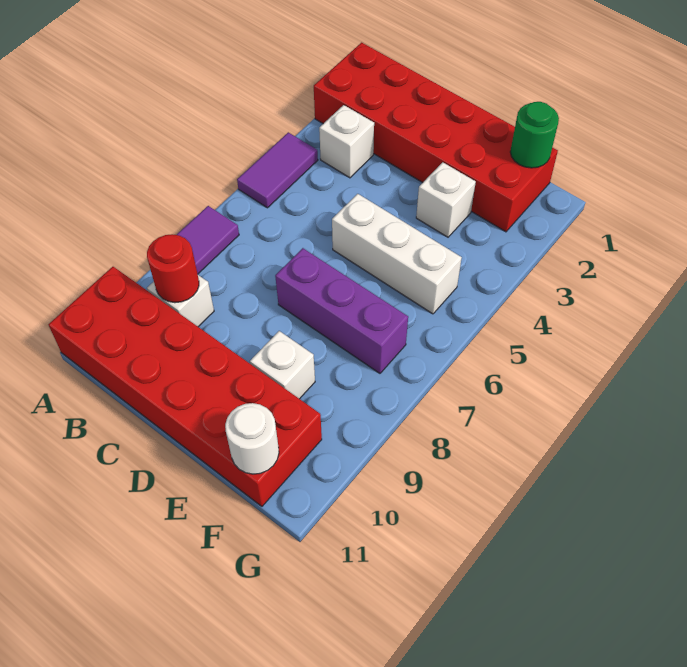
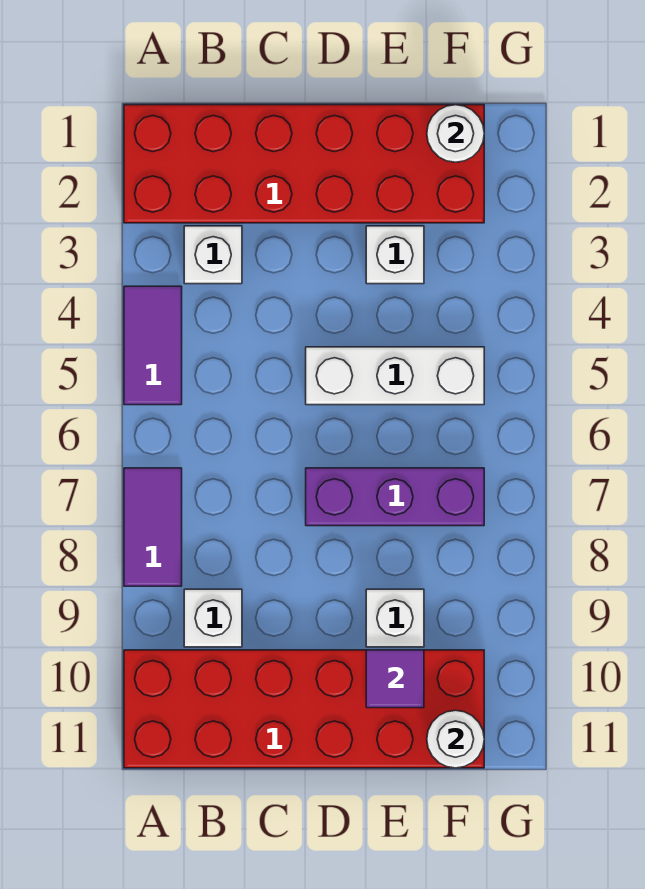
red round brick B9 level 2 -> none
none -> purple tile E10 level 2
green round brick F1 level 2 -> white round brick F1 level 2

